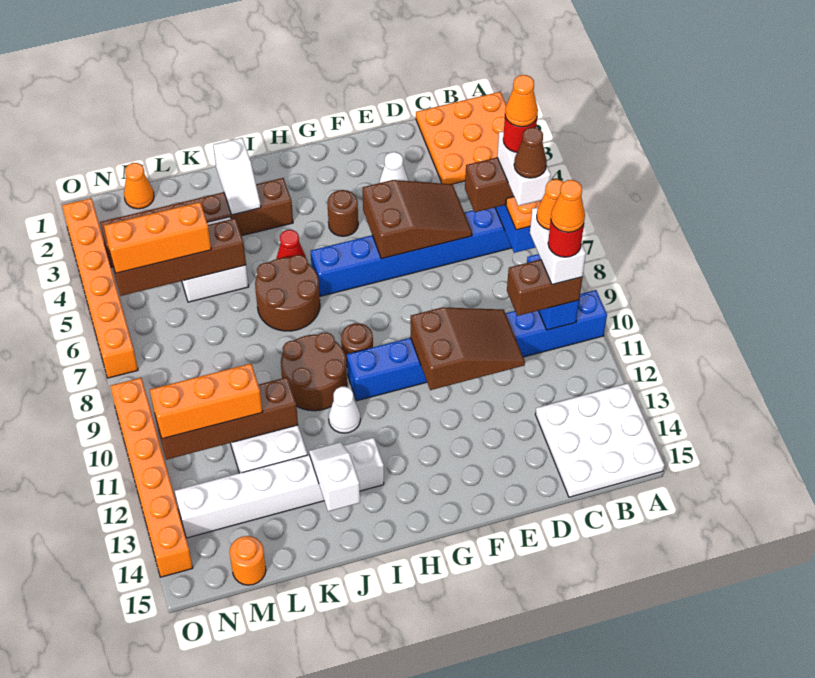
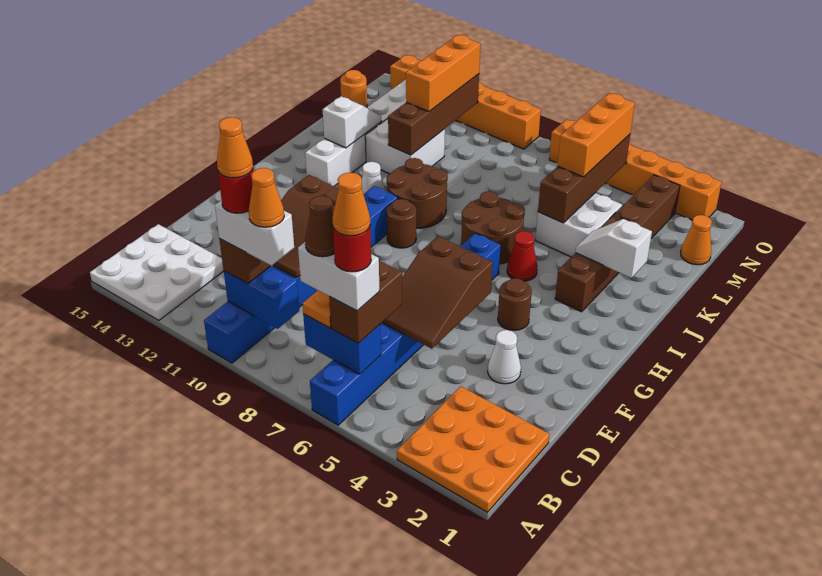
white slope J13:J14 level 2 top 14 -> white slope J13:K13 level 2 top J

